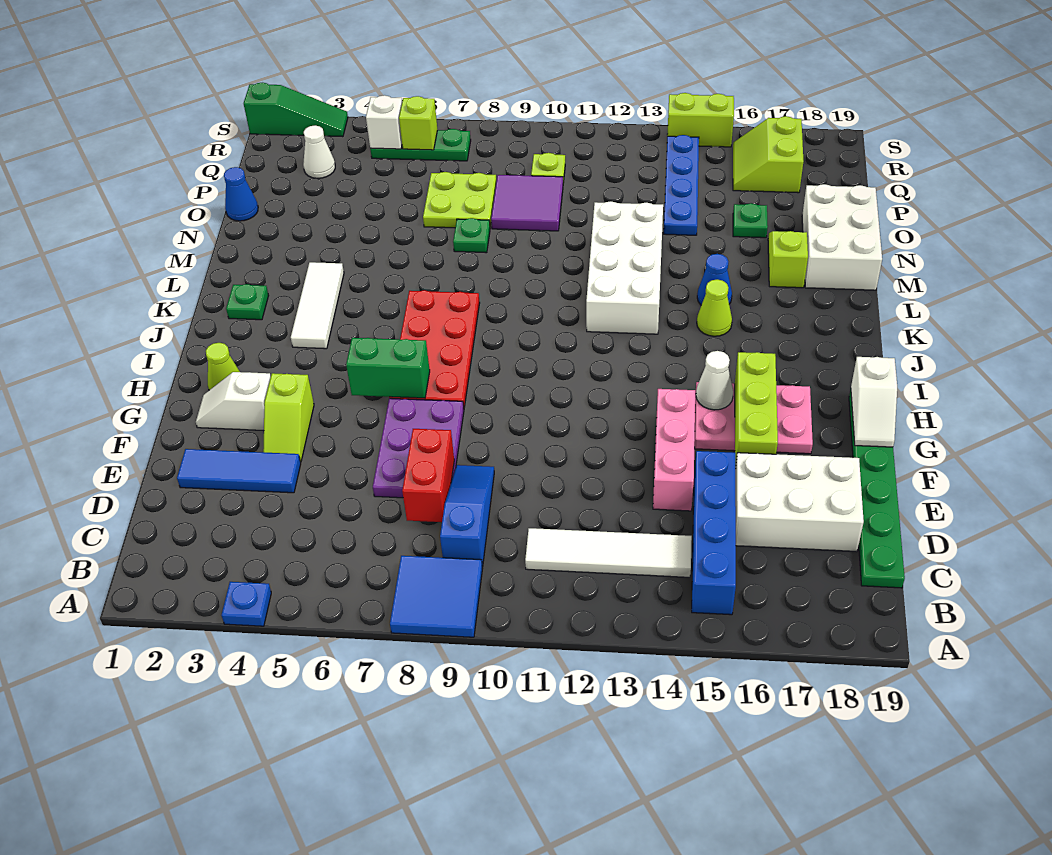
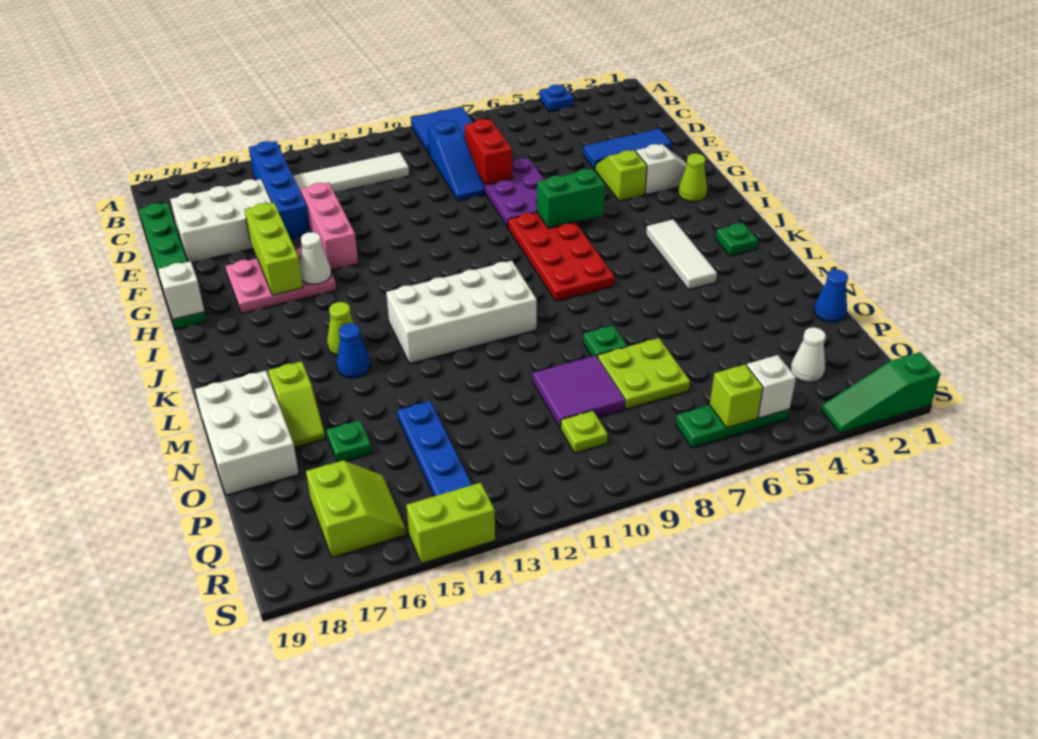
white brick K12:N13 level 1 -> white brick K10:L13 level 1

